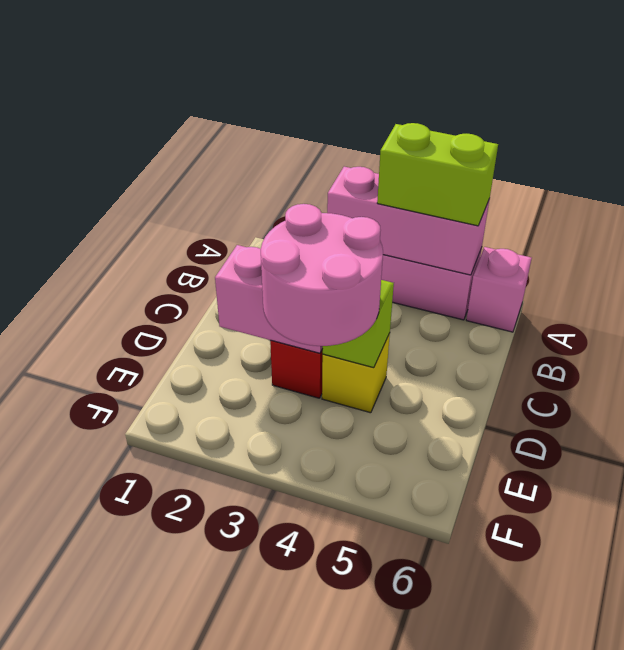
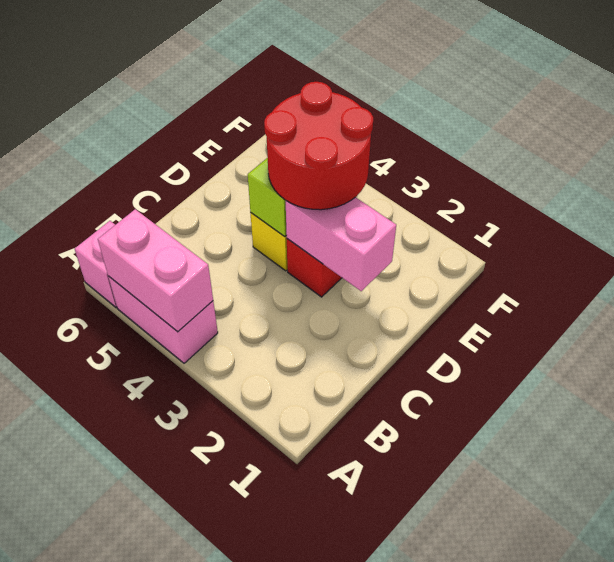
pink brick A3:A5 level 2 -> pink brick A4:A5 level 2
lime brick A4:A5 level 3 -> none
pink round brick D3:E4 level 3 -> red round brick D3:E4 level 3

